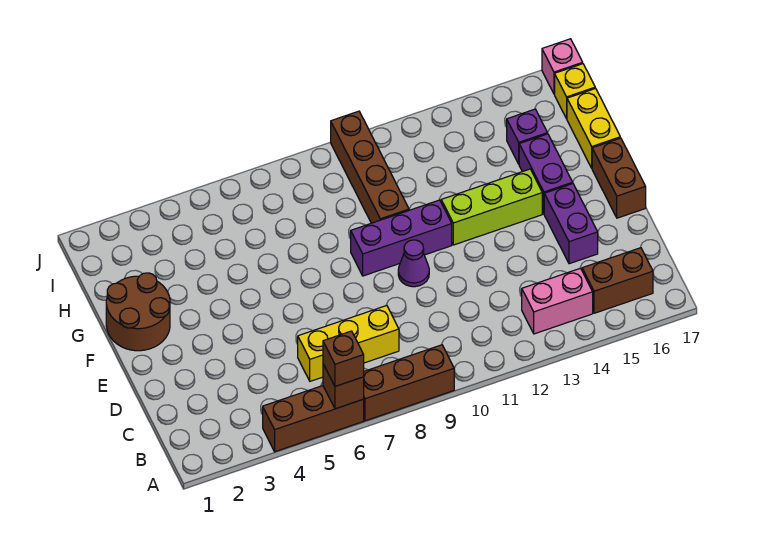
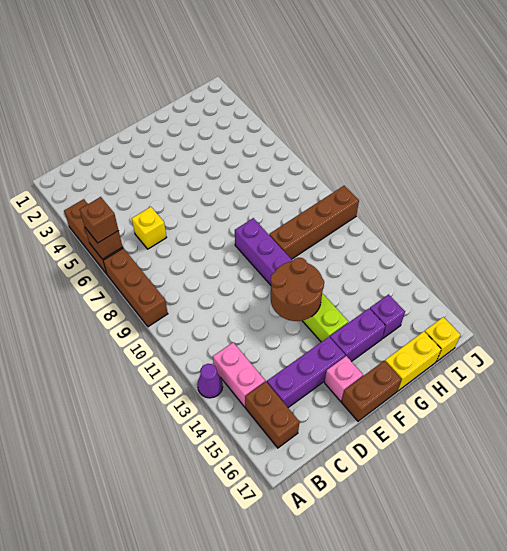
yellow brick C6:C8 level 1 -> yellow brick C6 level 1
purple brick D15:E15 level 1 -> purple brick C15:E15 level 1
purple cone E10 level 1 -> purple cone A13 level 1
brown round brick F1:G2 level 1 -> brown round brick E12:F13 level 2
pink brick J17 level 1 -> pink brick E16 level 1

